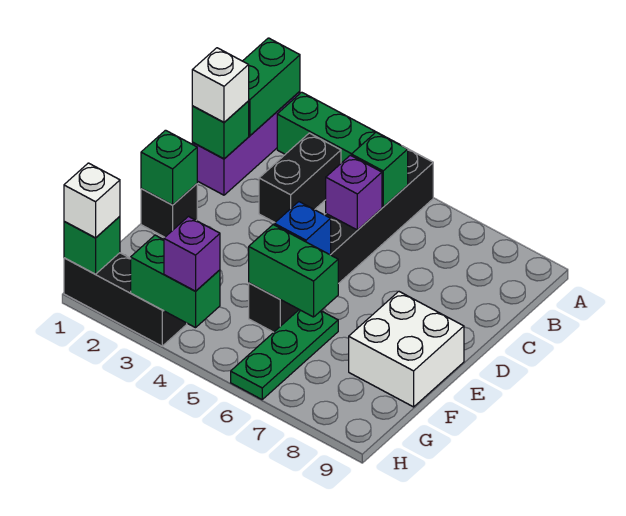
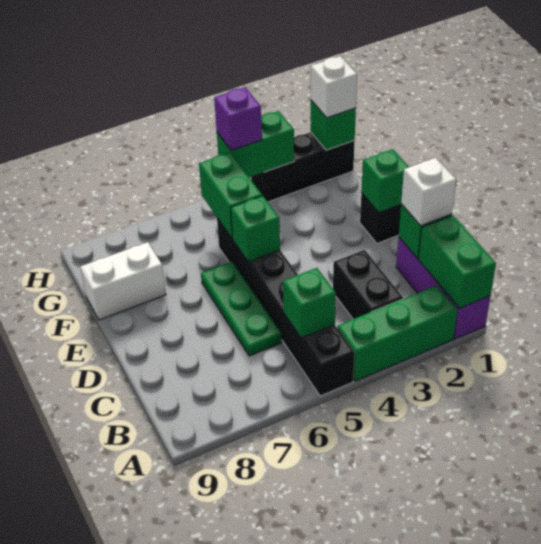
purple brick C5 level 2 -> none
blue brick E5 level 2 -> green brick E5 level 2
white brick E8:F9 level 1 -> white brick F8:F9 level 1
green brick F5:F6 level 2 -> green brick F5:G5 level 2
green plate F6:H6 level 1 -> green plate C6:E6 level 1

